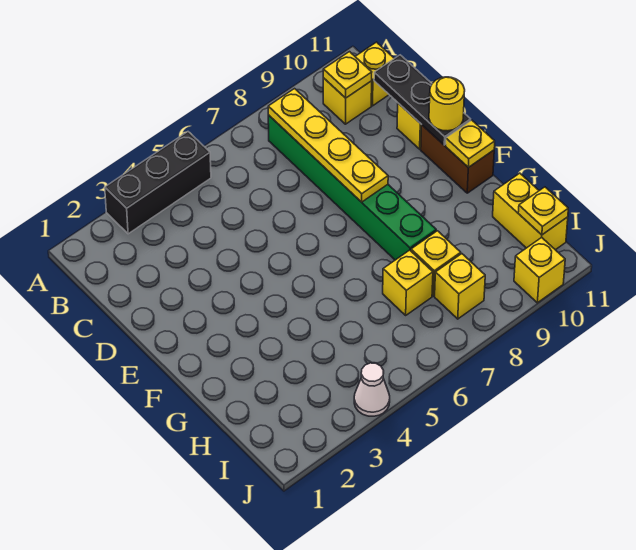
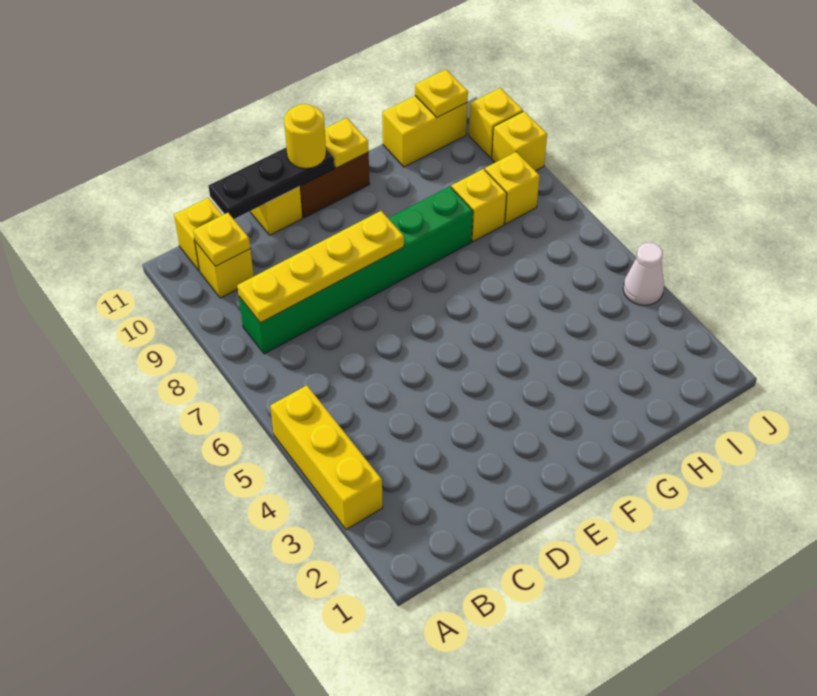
black brick A3:A5 level 1 -> yellow brick A3:A5 level 1
yellow brick H7 level 1 -> yellow brick J9 level 1

